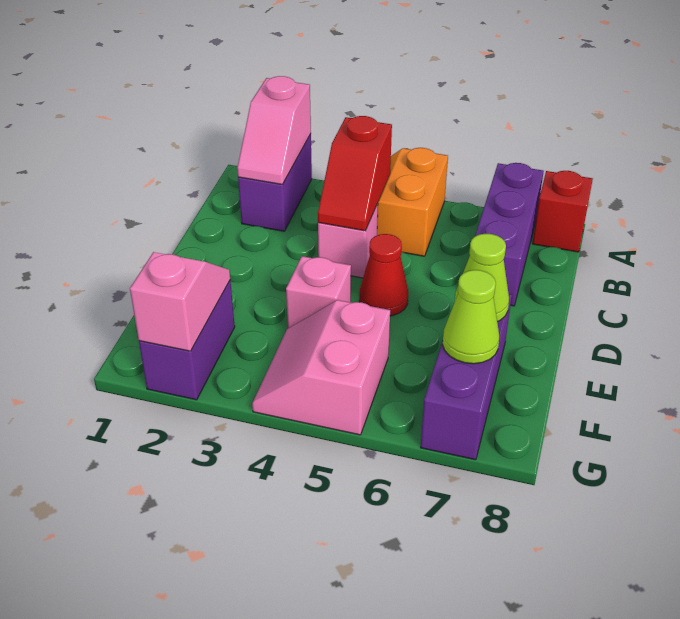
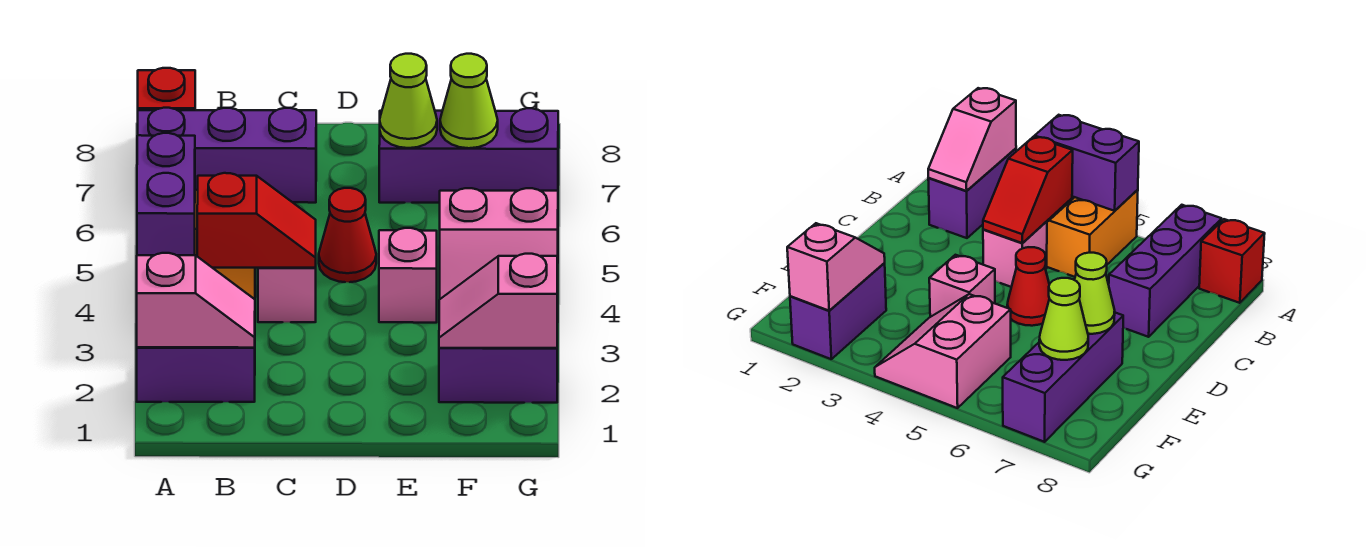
none -> purple brick A4:A5 level 2

